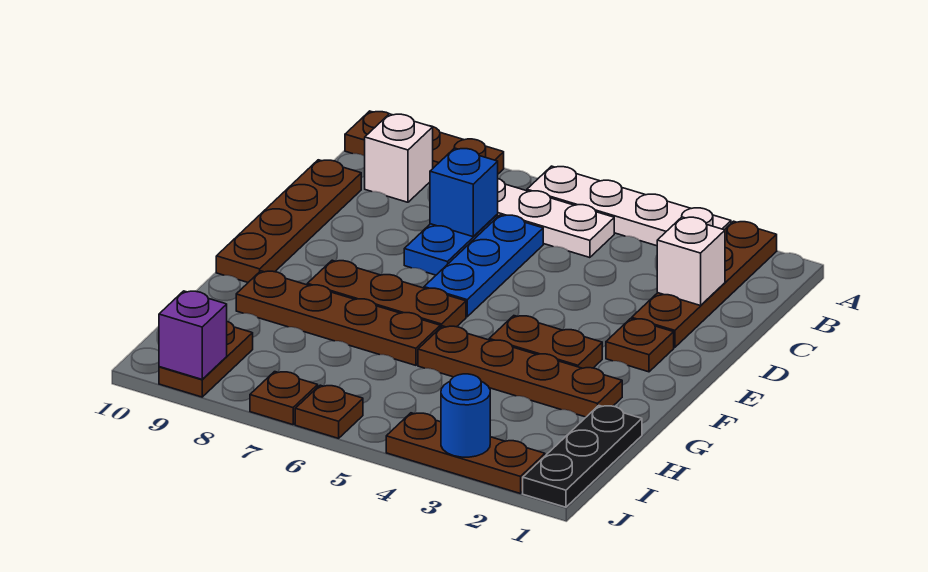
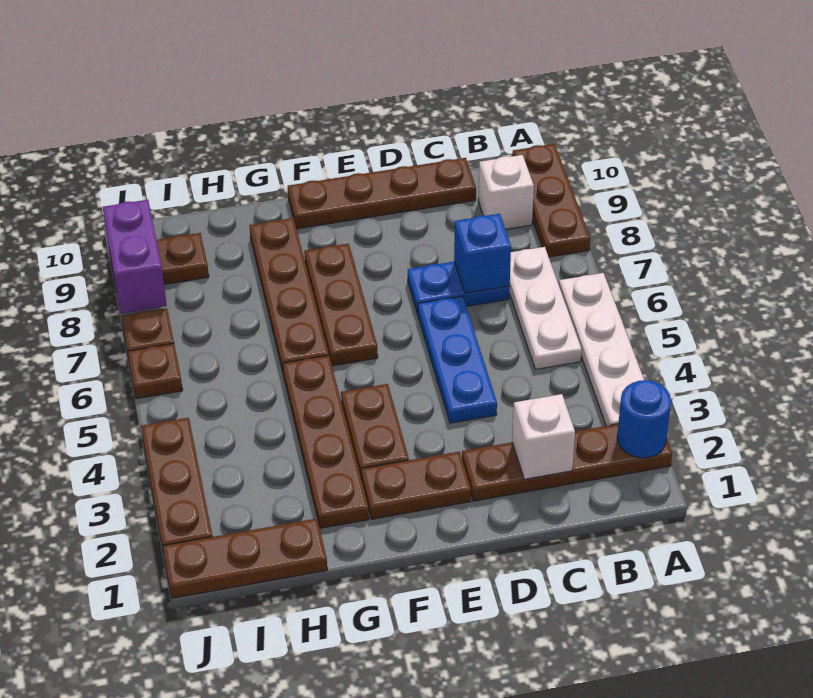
blue plate C6:E6 level 1 -> blue plate D4:D6 level 1
brown plate E2 level 1 -> brown plate E2:F2 level 1
black plate H1:J1 level 1 -> brown plate H1:J1 level 1
blue round brick J3 level 2 -> blue round brick A2 level 2
purple brick J9 level 2 -> purple brick J8:J9 level 2

